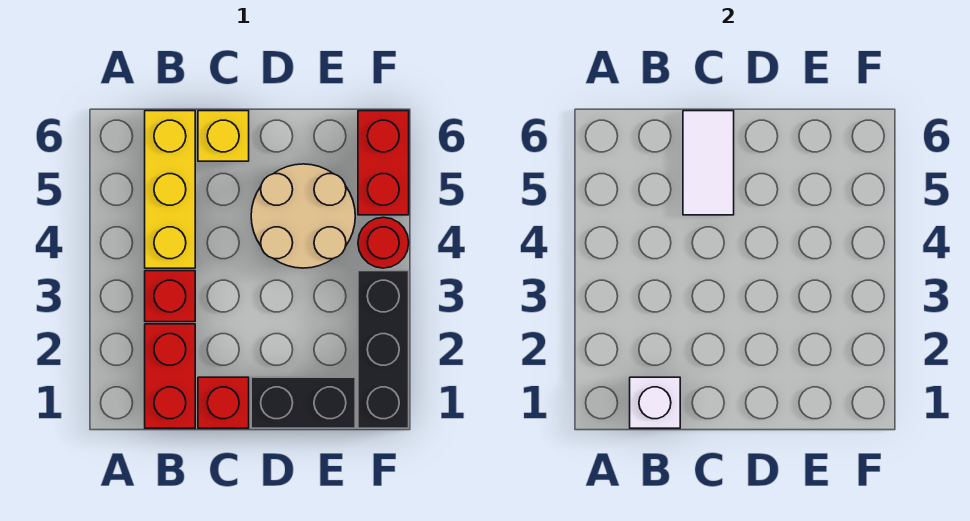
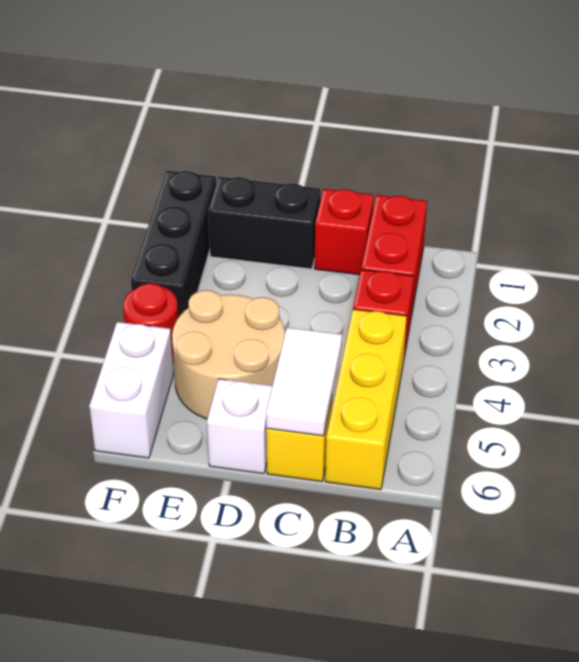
white brick B1 level 2 -> white brick D6 level 1
red brick F5:F6 level 1 -> white brick F5:F6 level 1

